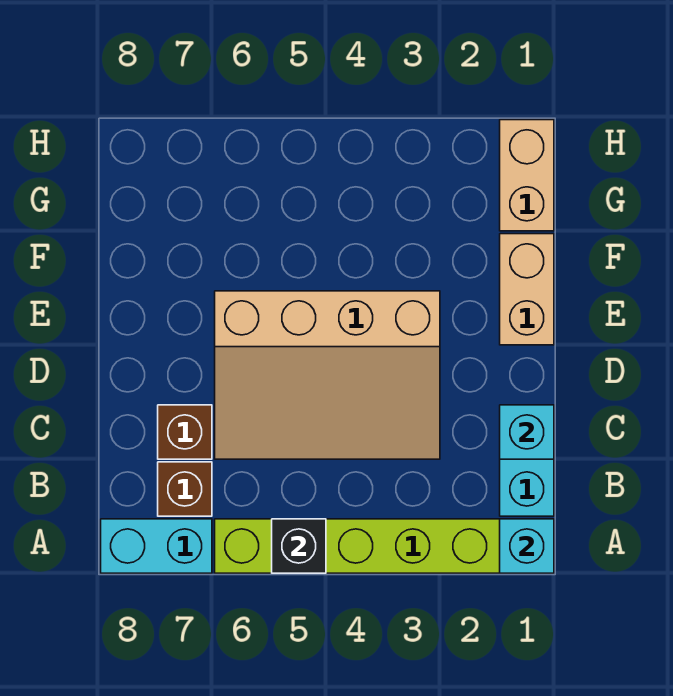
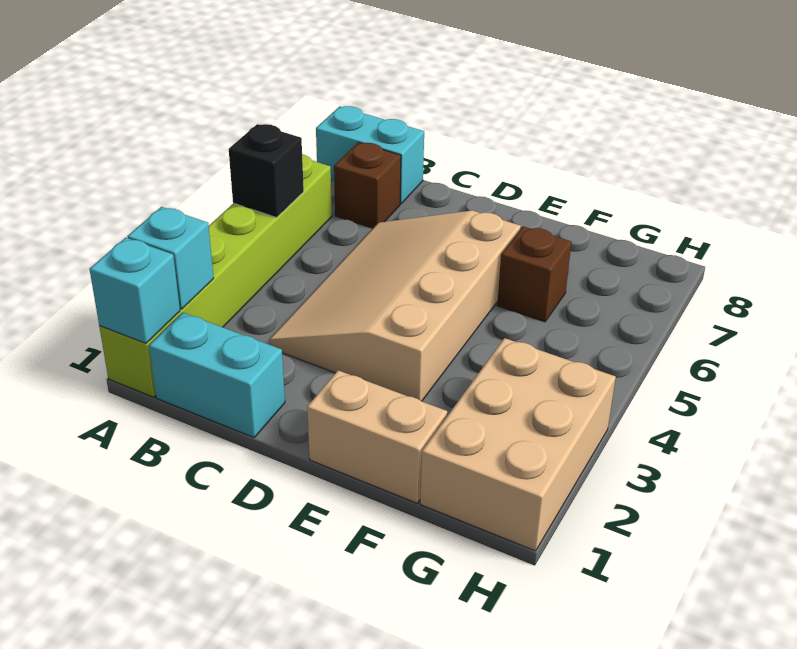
cyan brick A7:A8 level 1 -> cyan brick A8:B8 level 1
cyan brick C1 level 2 -> cyan brick A2 level 2
brown brick C7 level 1 -> brown brick F6 level 1
tan brick G1:H1 level 1 -> tan brick G1:H3 level 1

